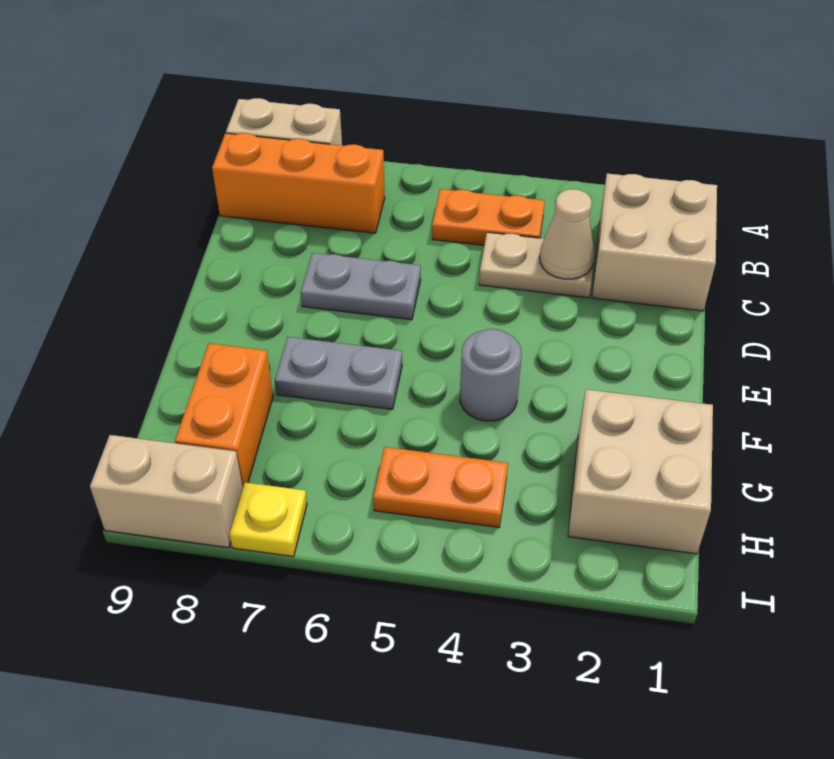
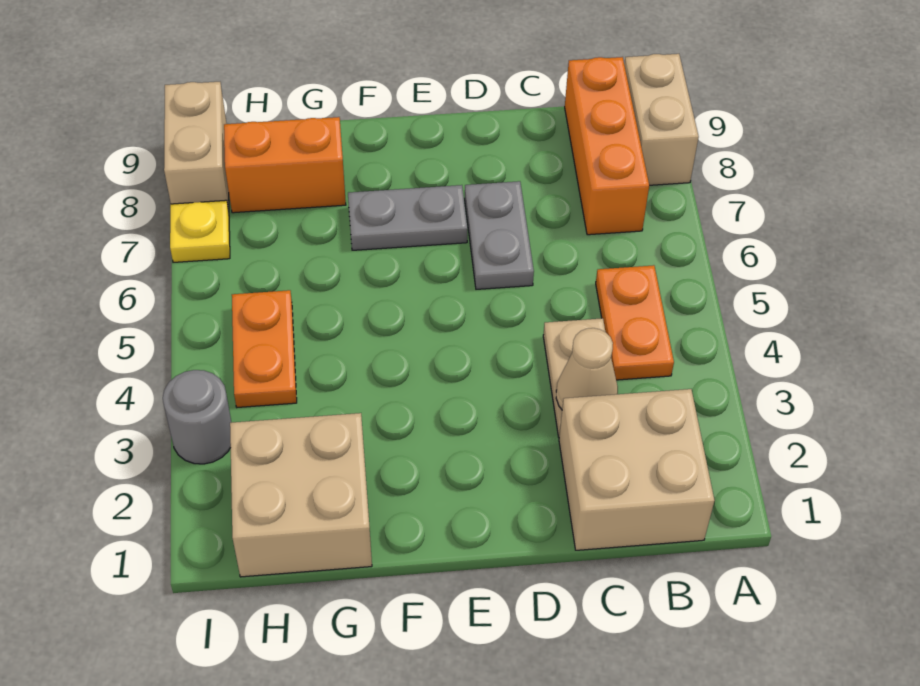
grey round brick F4 level 1 -> grey round brick I3 level 1
grey plate F6:F7 level 1 -> grey plate E7:F7 level 1

